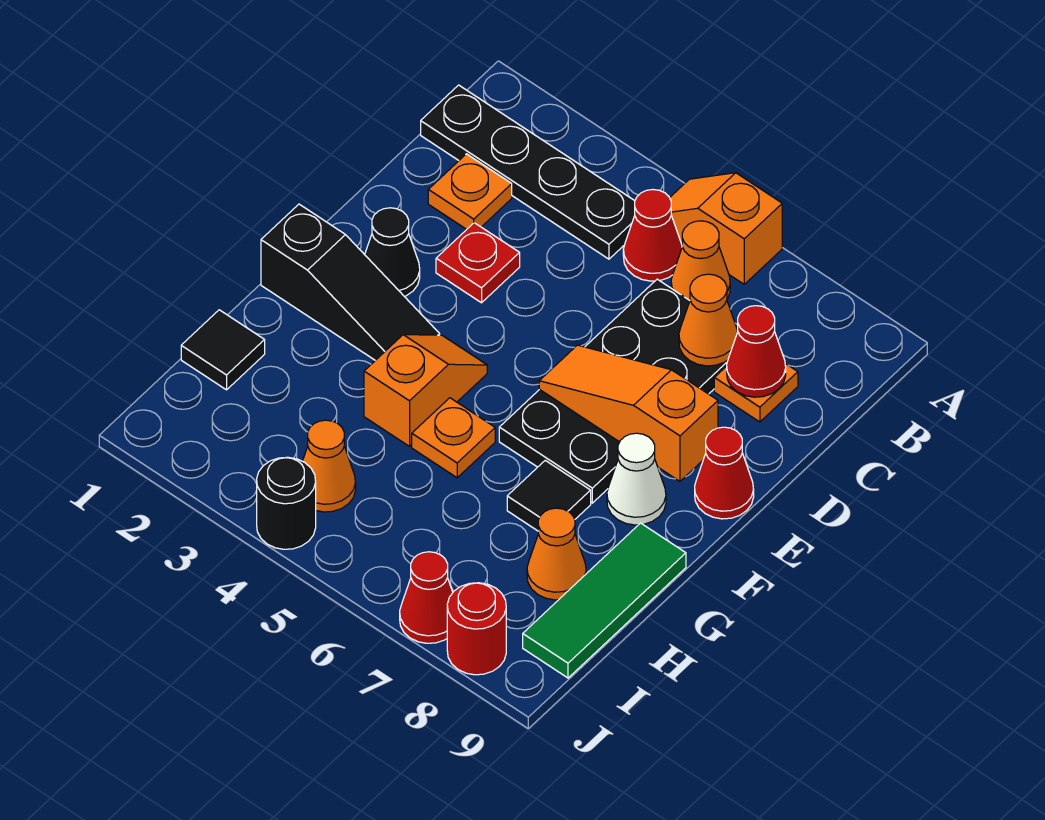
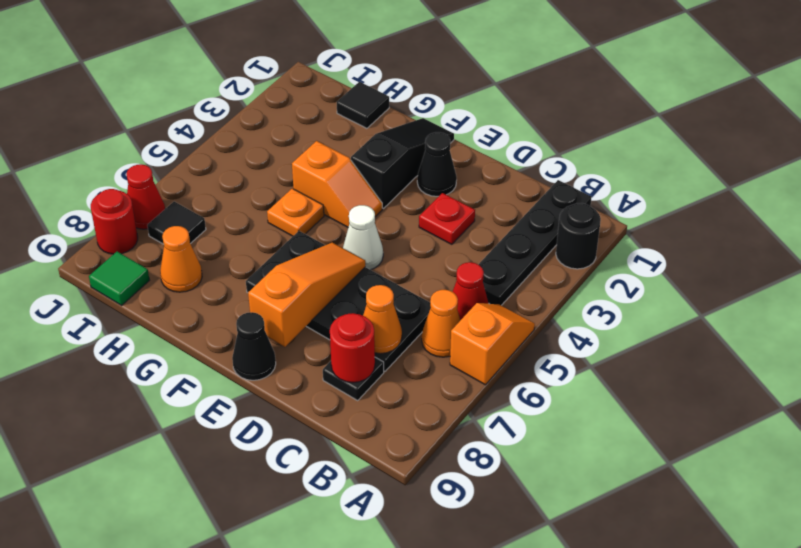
orange plate C2 level 1 -> none
orange plate C8 level 1 -> black plate C8 level 1
red cone C8 level 2 -> red round brick C8 level 2
red cone E9 level 1 -> black cone E9 level 1
black slope F1:F3 level 1 top 1 -> black slope F1:F3 level 1 top 3
white cone F8 level 1 -> white cone E5 level 1
black tile G7 level 1 -> black tile I7 level 1
green tile G9:I9 level 1 -> green tile I9 level 1
orange cone I4 level 1 -> none
black round brick J4 level 1 -> black round brick A2 level 1

